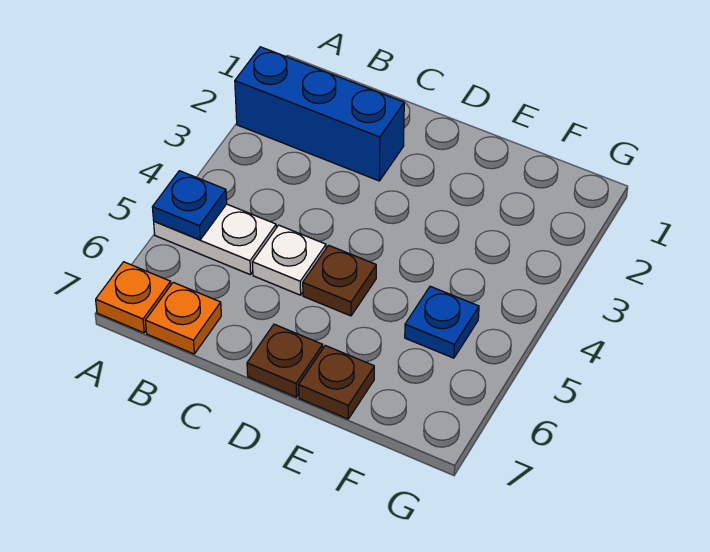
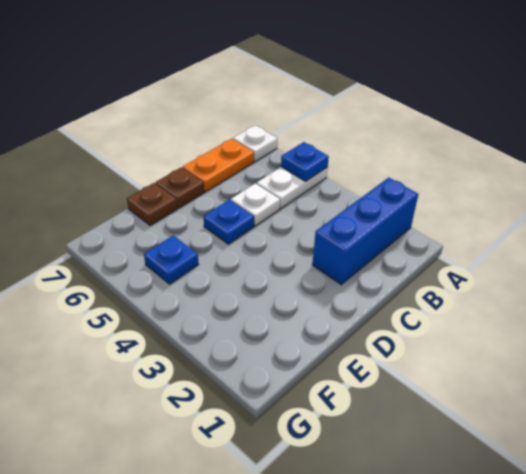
orange plate A7 level 1 -> white plate A7 level 1
orange plate B7 level 1 -> orange plate B7:C7 level 1
brown plate D5 level 1 -> blue plate D5 level 1

